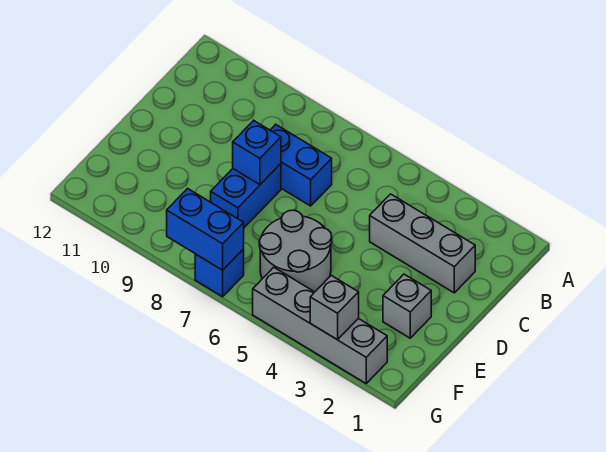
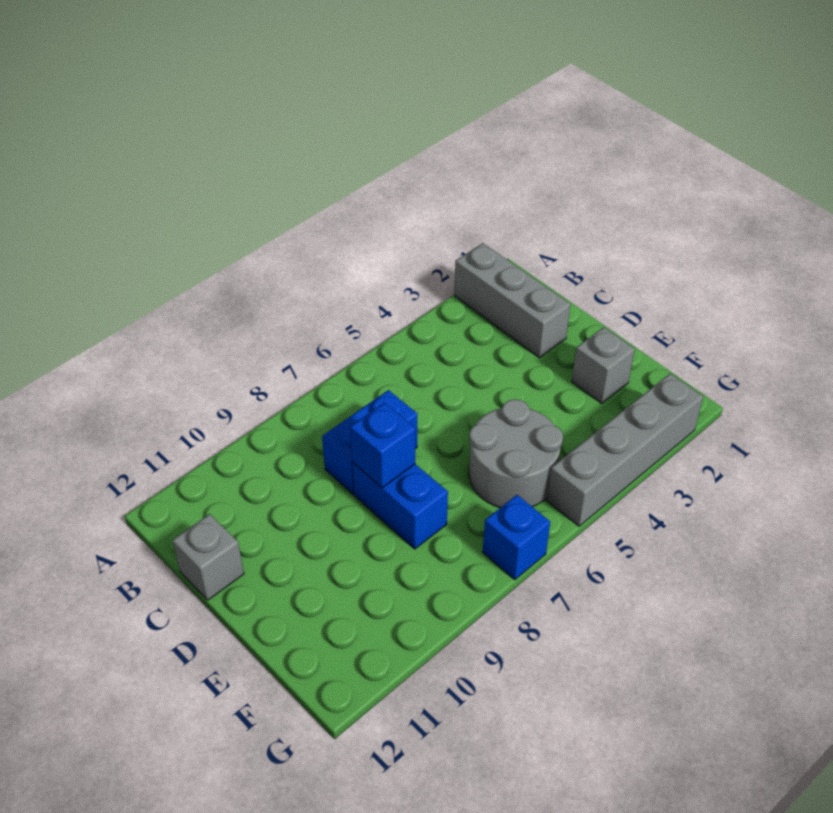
grey brick C2:C4 level 1 -> grey brick A2:C2 level 1
grey brick G3 level 2 -> grey brick C12 level 1
blue brick G7:G8 level 2 -> none

